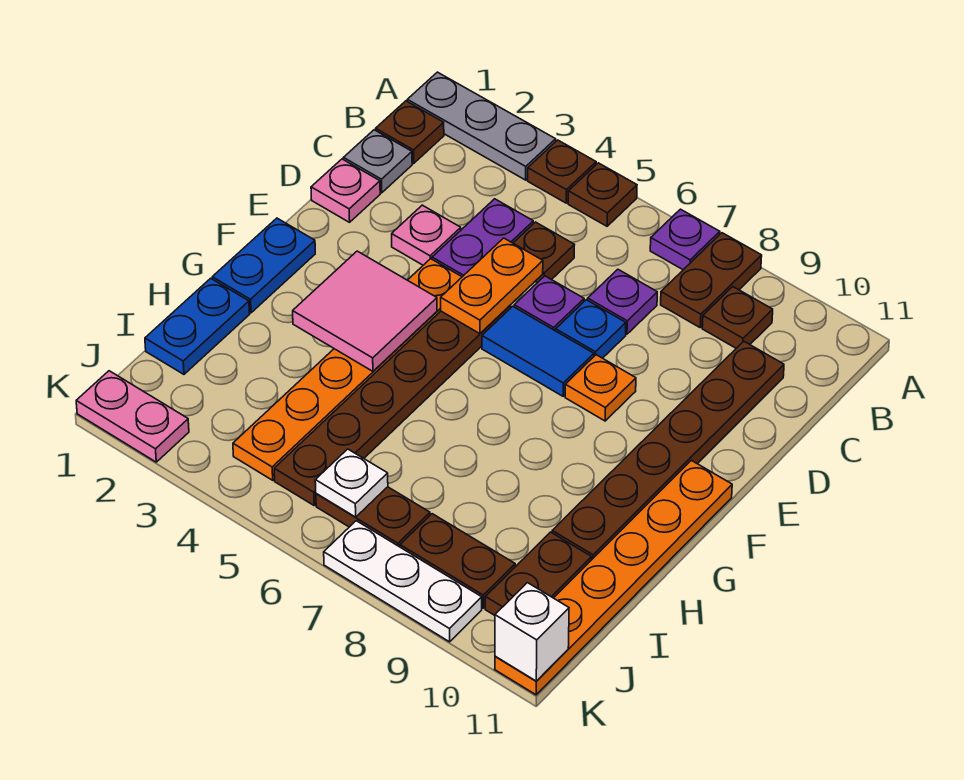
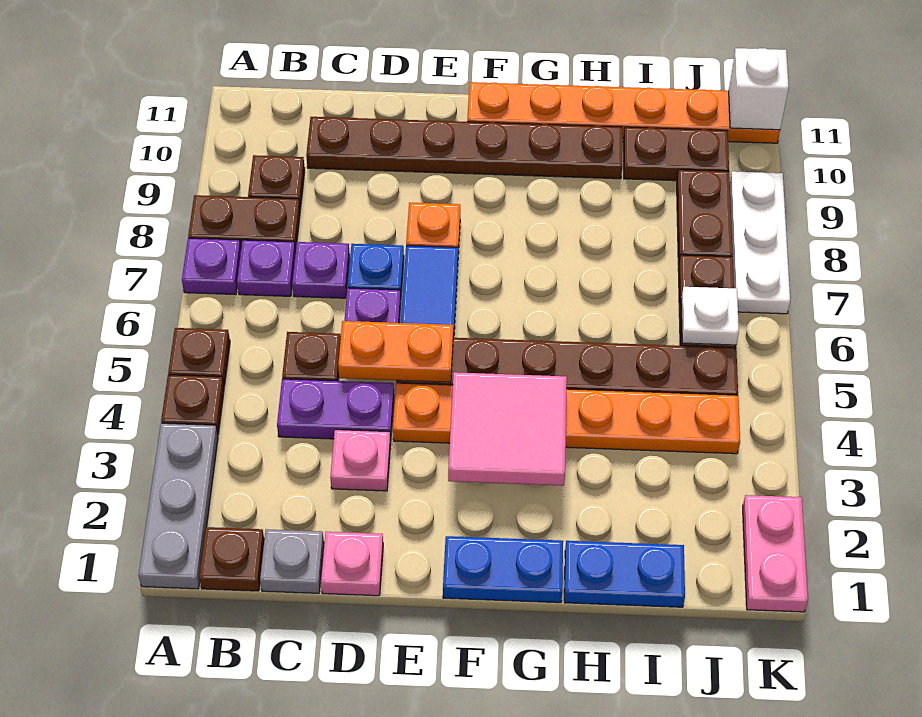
none -> purple plate B7 level 1

